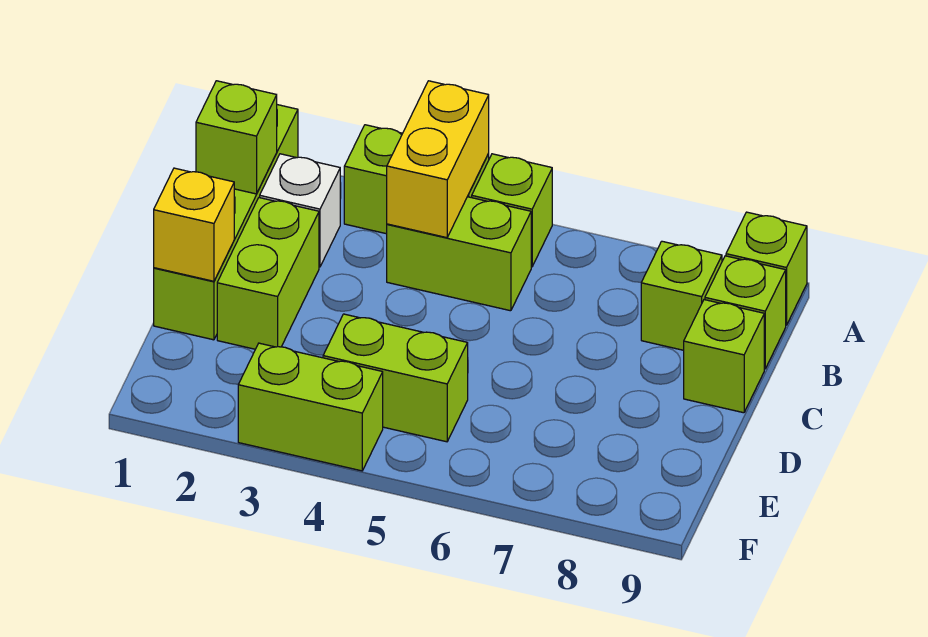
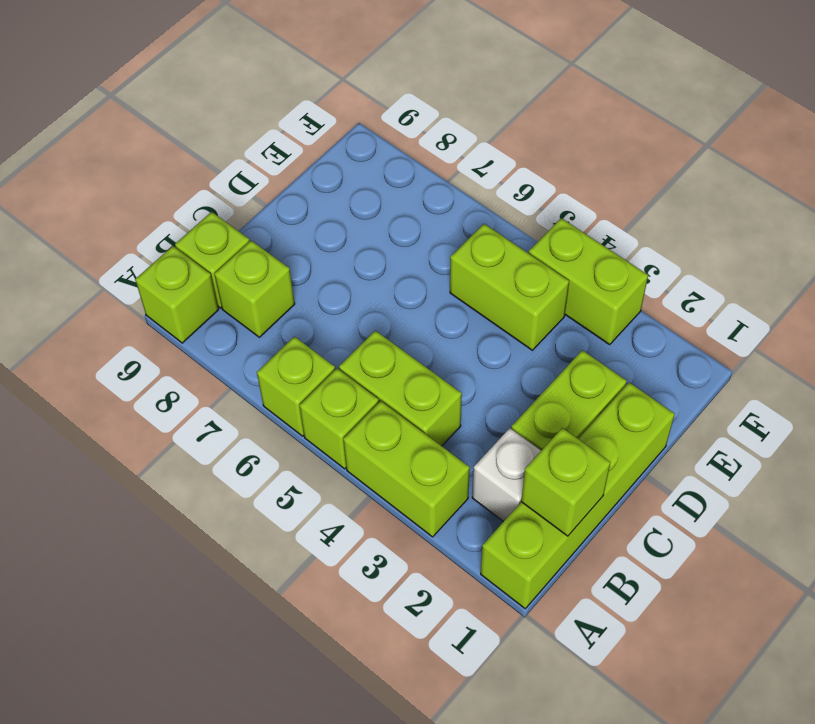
yellow brick A4:B4 level 2 -> none
lime brick C9 level 1 -> lime brick A6 level 1
yellow brick D1 level 2 -> none

